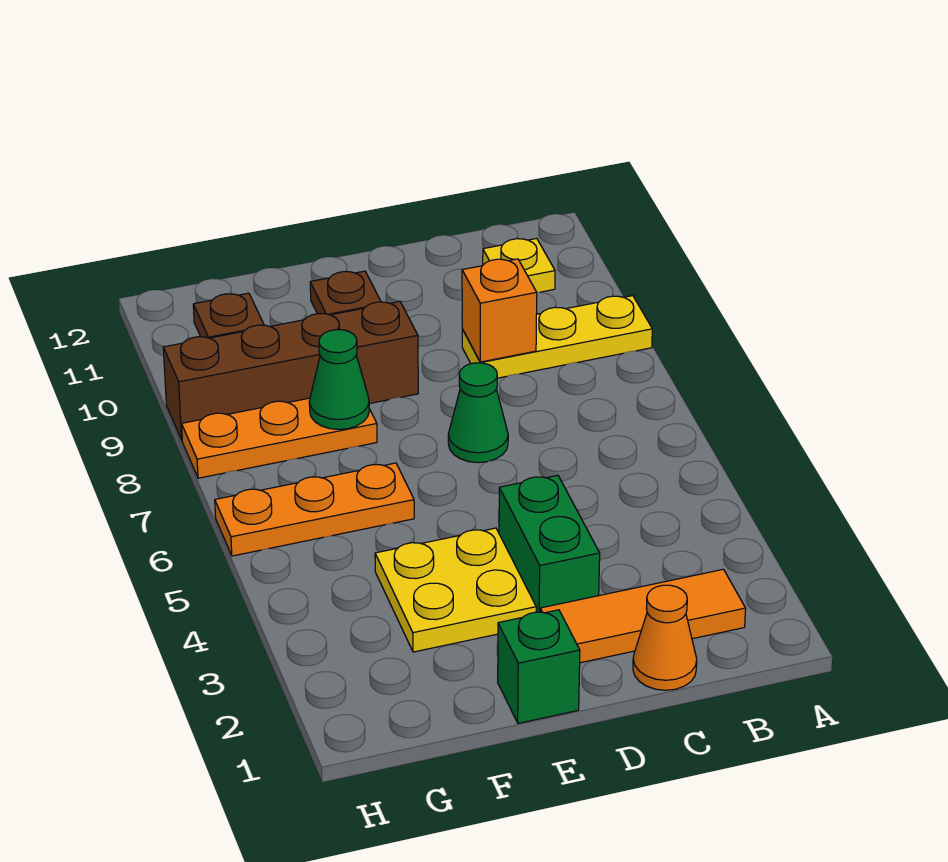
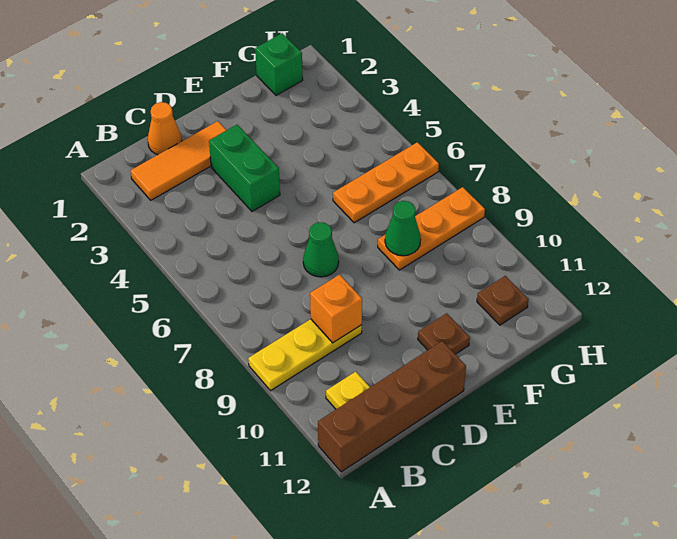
green brick E1 level 1 -> green brick G1 level 1
yellow plate E3:F4 level 1 -> none
brown brick E9:H9 level 1 -> brown brick A12:D12 level 1

